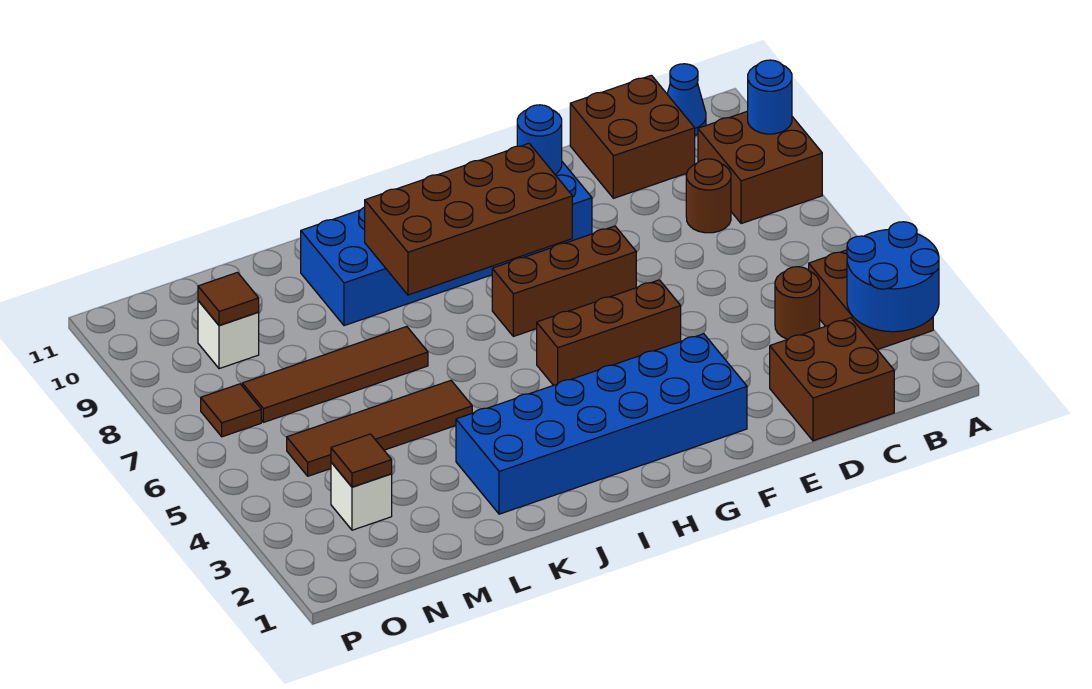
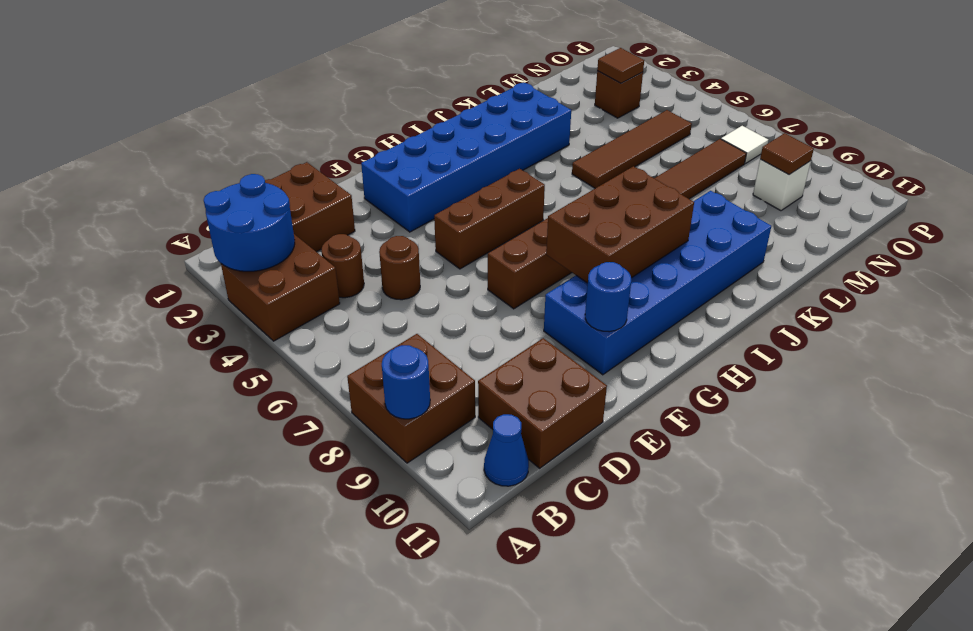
brown round brick C8 level 1 -> brown round brick D5 level 1
brown brick G8:J9 level 2 -> brown brick G8:I9 level 2
white brick N3 level 1 -> brown brick N3 level 1
brown tile O7 level 1 -> white tile O7 level 1

